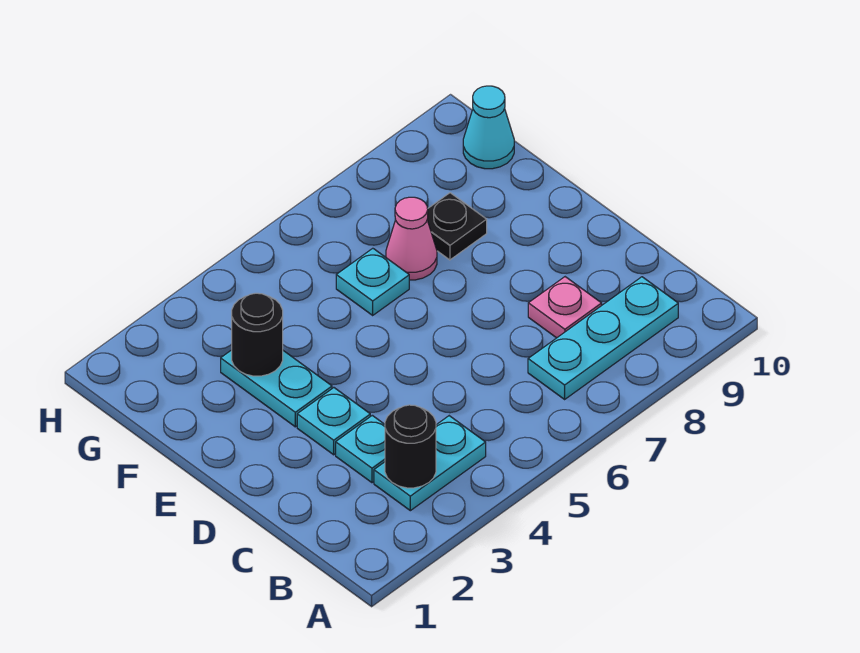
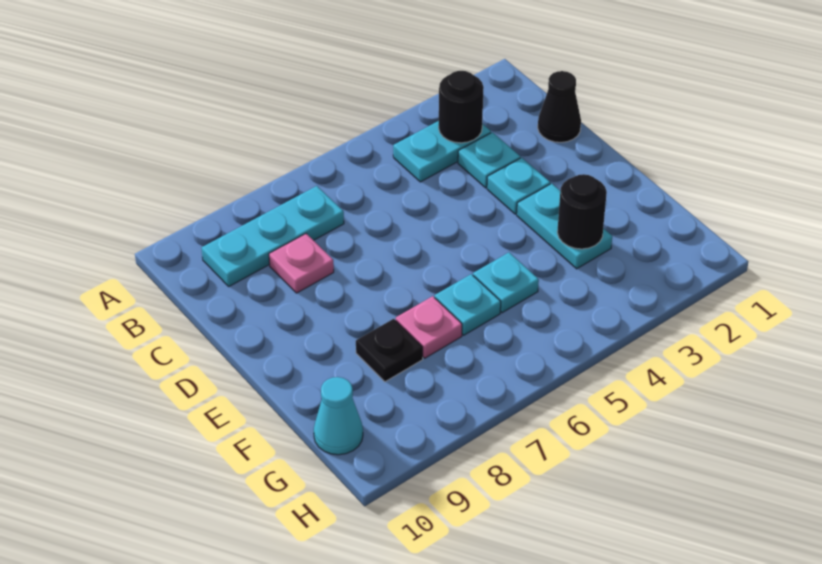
none -> black cone C1 level 1
none -> cyan plate F5 level 1
pink cone F7 level 1 -> pink plate F7 level 1

